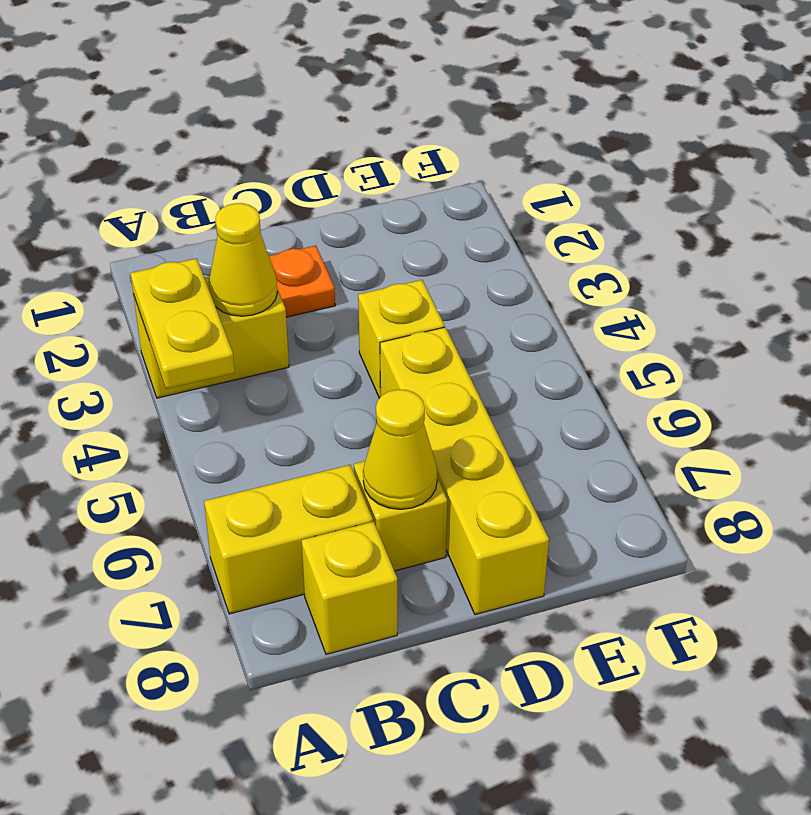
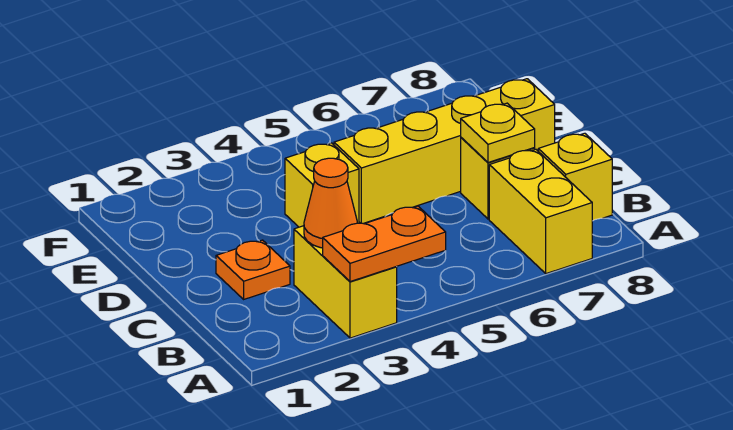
yellow plate A3:A4 level 2 -> orange plate A3:A4 level 2
yellow cone B3 level 2 -> orange cone B3 level 2
yellow cone C7 level 2 -> yellow plate C7 level 2

